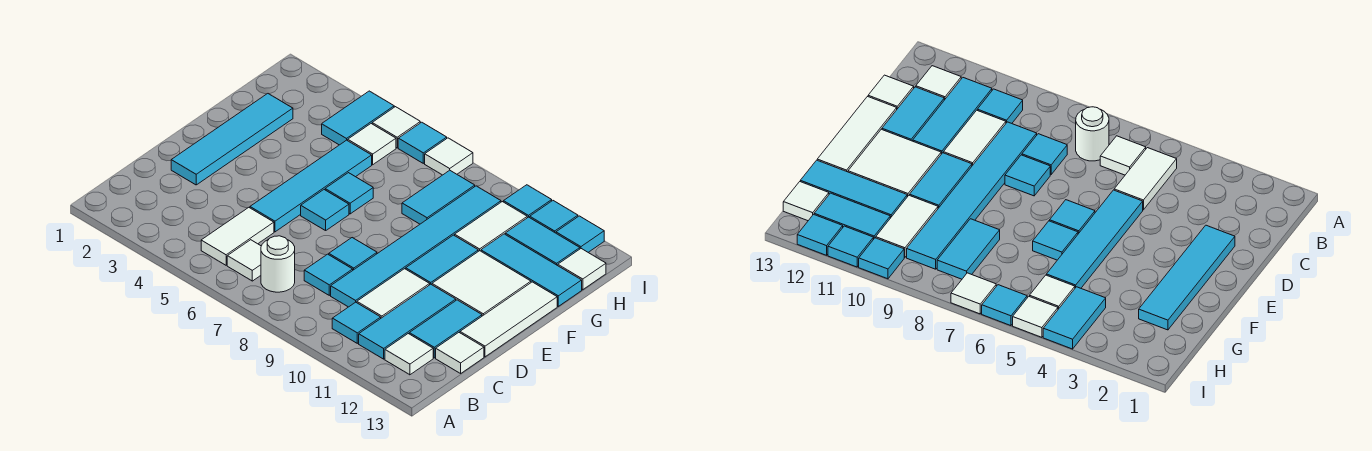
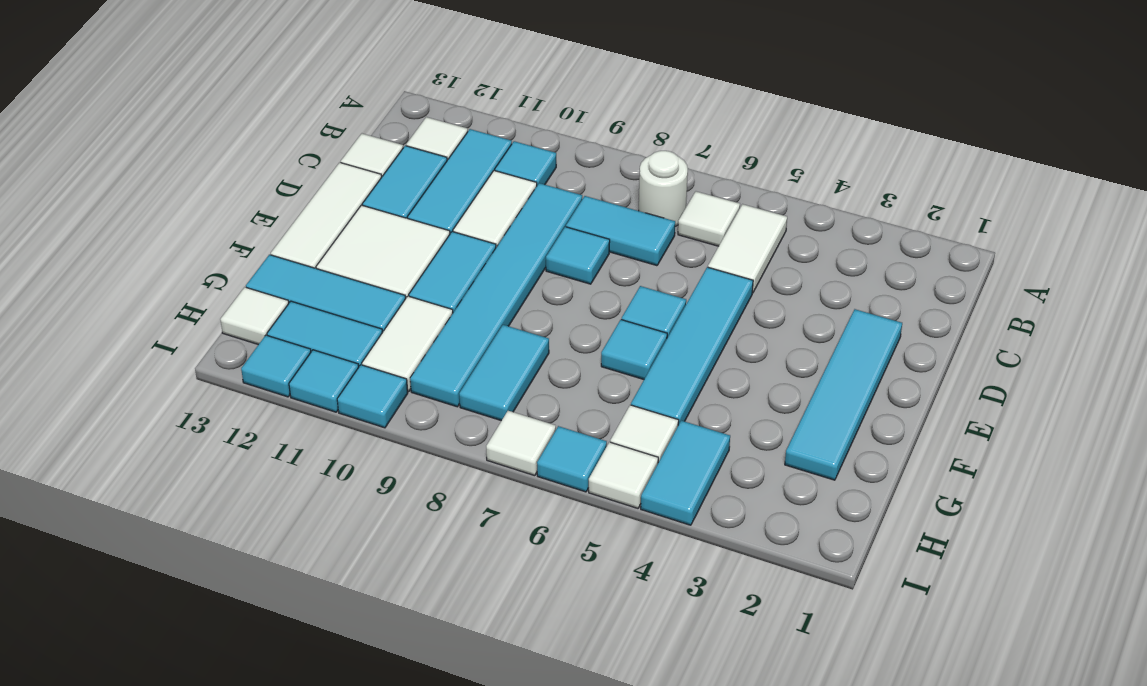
cyan tile C8 level 1 -> cyan tile C7:C8 level 1

